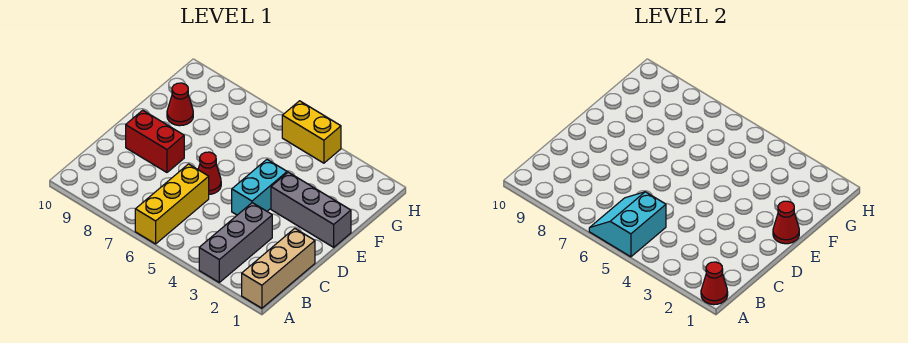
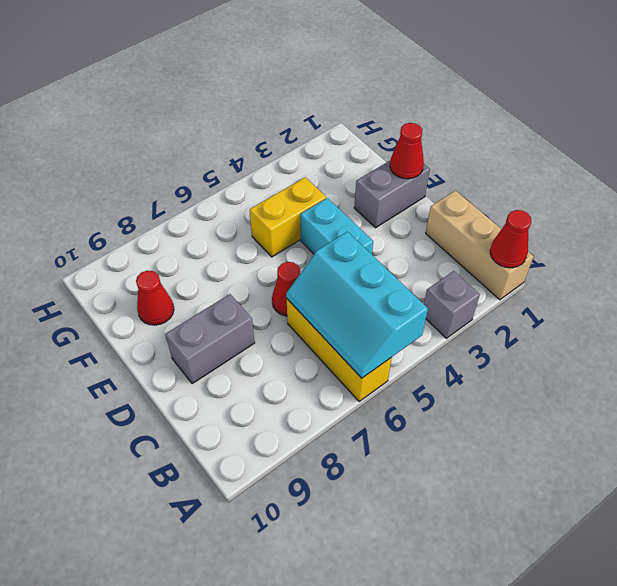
grey brick A3:C3 level 1 -> grey brick A3 level 1
cyan slope A5:B6 level 2 top 5 -> cyan slope A5:C6 level 2 top 5
red brick D8:D9 level 1 -> grey brick D8:D9 level 1
grey brick E1:E3 level 1 -> grey brick E1:E2 level 1
yellow brick H4:H5 level 1 -> yellow brick F4:F5 level 1

